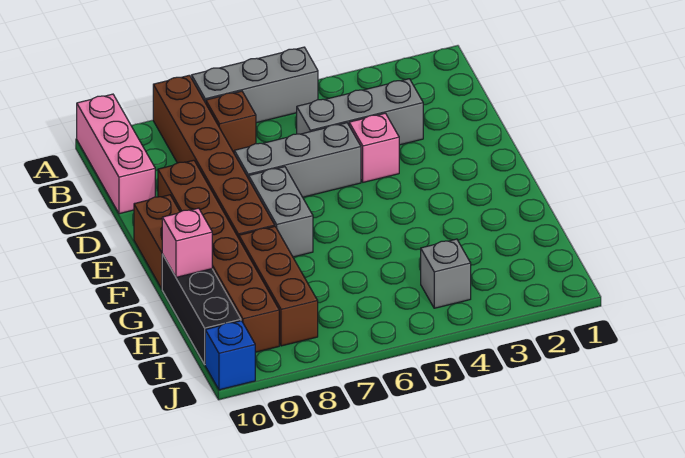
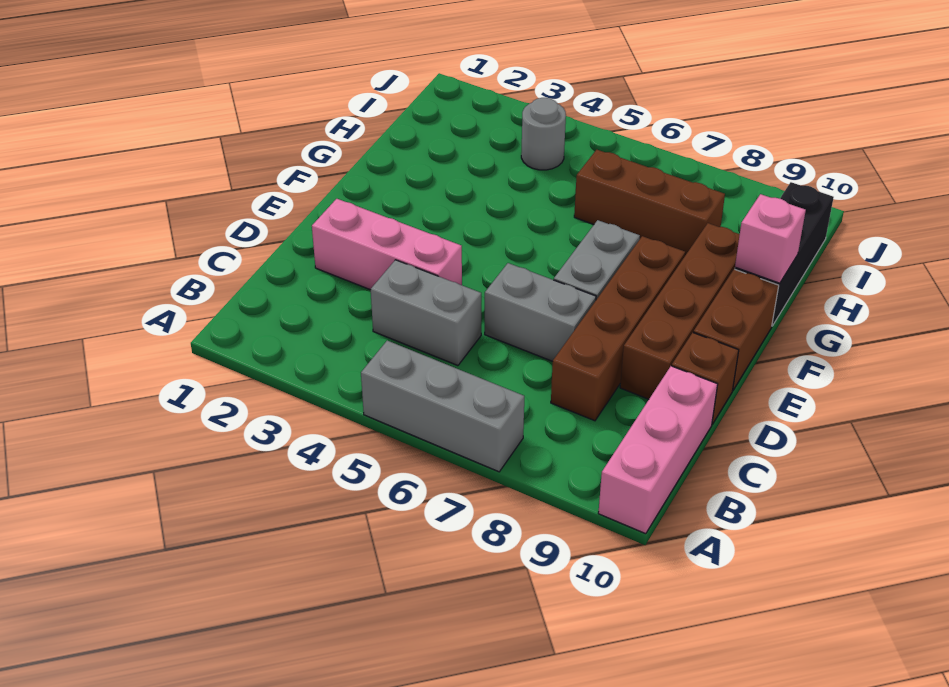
brown brick A8:F8 level 1 -> brown brick C8:F8 level 1
brown brick B7 level 1 -> brown brick D10 level 1
grey brick C3:C5 level 1 -> grey brick C4:C5 level 1
pink brick D4 level 1 -> pink brick D2:D4 level 1
grey brick D5:D7 level 1 -> grey brick D6:D7 level 1
brown brick D9:I9 level 1 -> brown brick D9:G9 level 1
brown brick G8:I8 level 1 -> brown brick H6:H8 level 1
grey brick I4 level 1 -> grey round brick I4 level 1
blue brick J10 level 1 -> none

